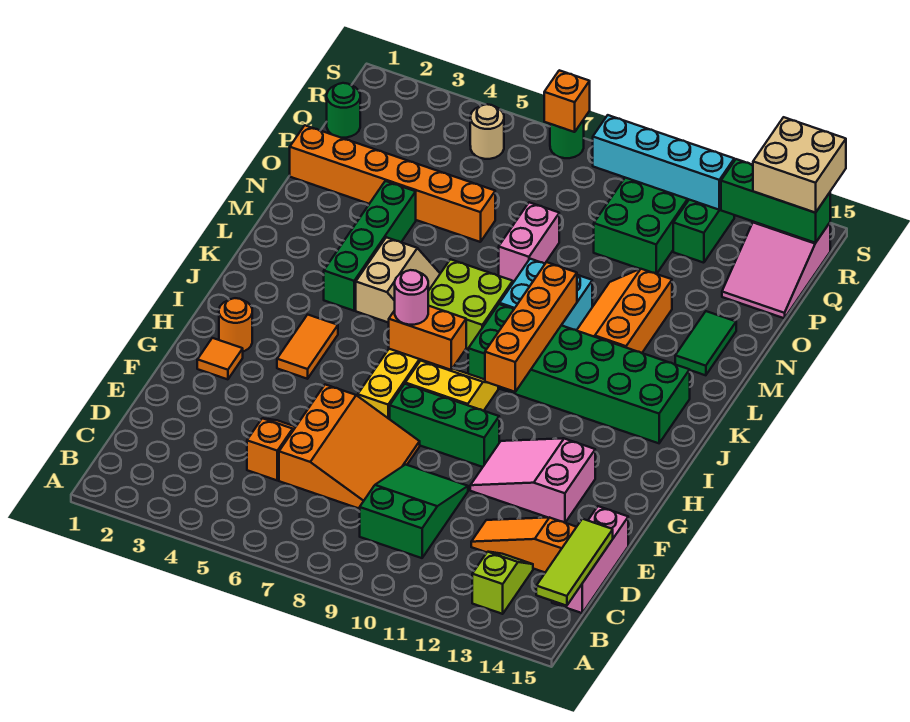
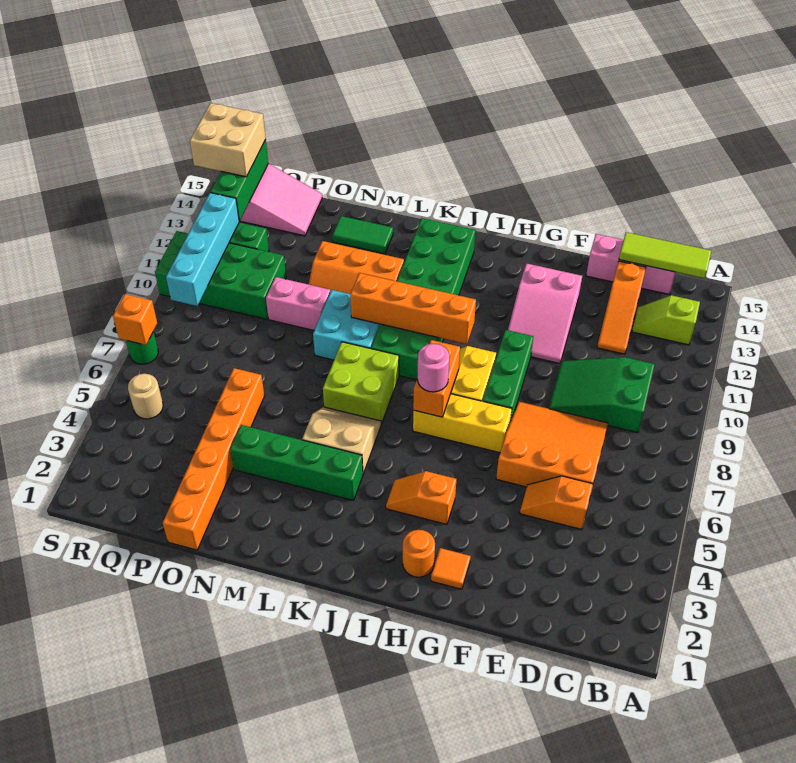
orange tile H4:I4 level 1 -> orange slope H4:I4 level 1 top H
pink brick N8:O8 level 1 -> pink brick N10:O10 level 1
green round brick Q1 level 1 -> none

